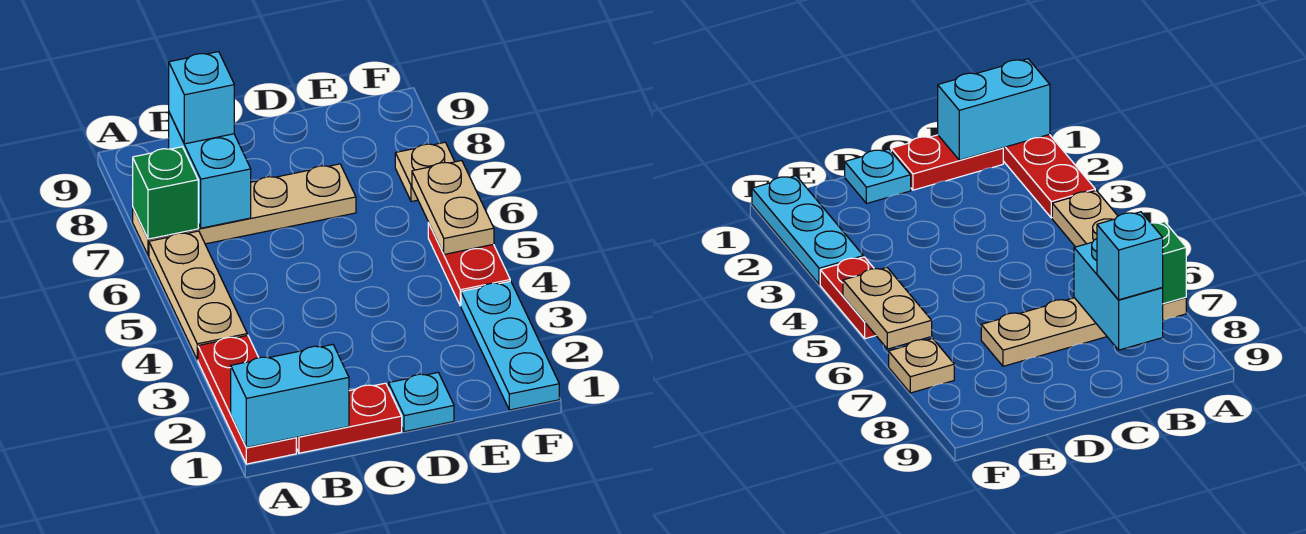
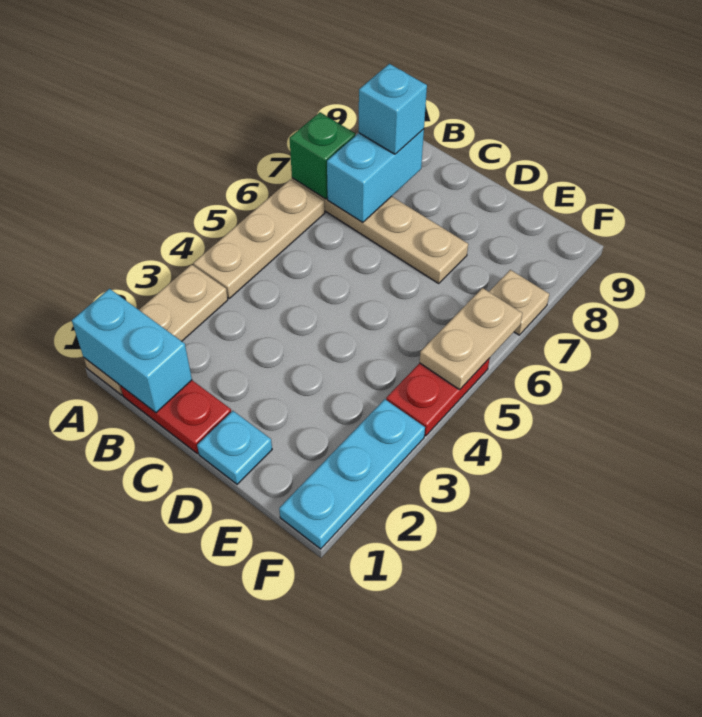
red plate A1:A3 level 1 -> tan plate A1:A3 level 1

